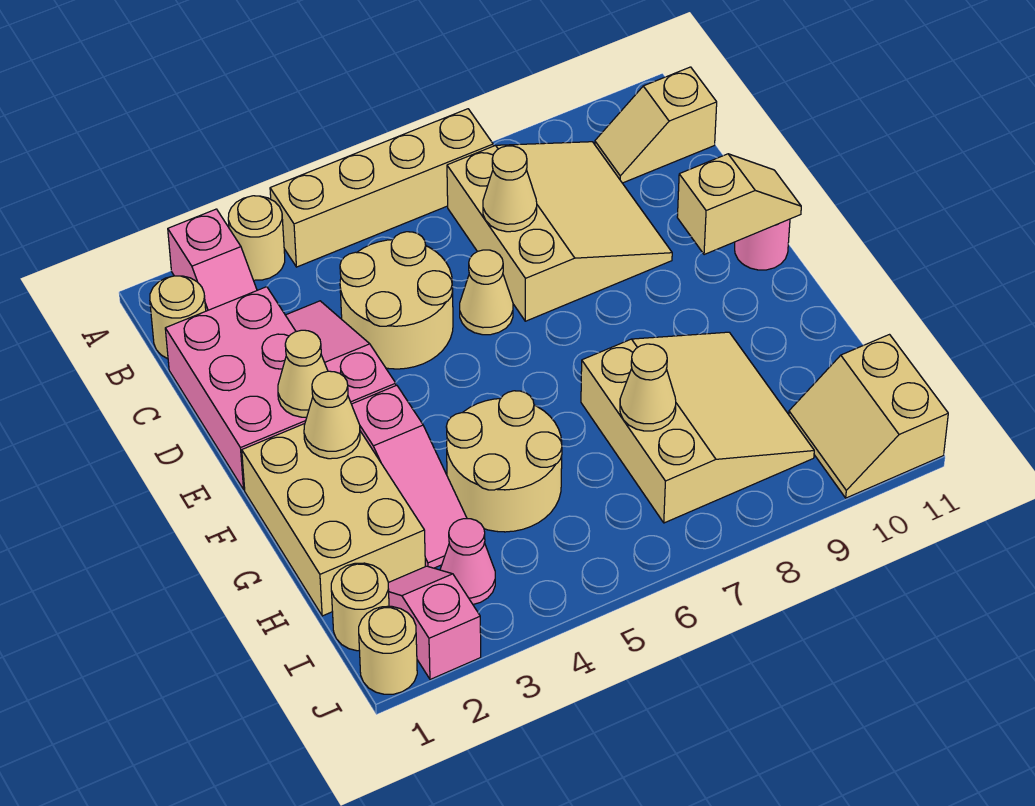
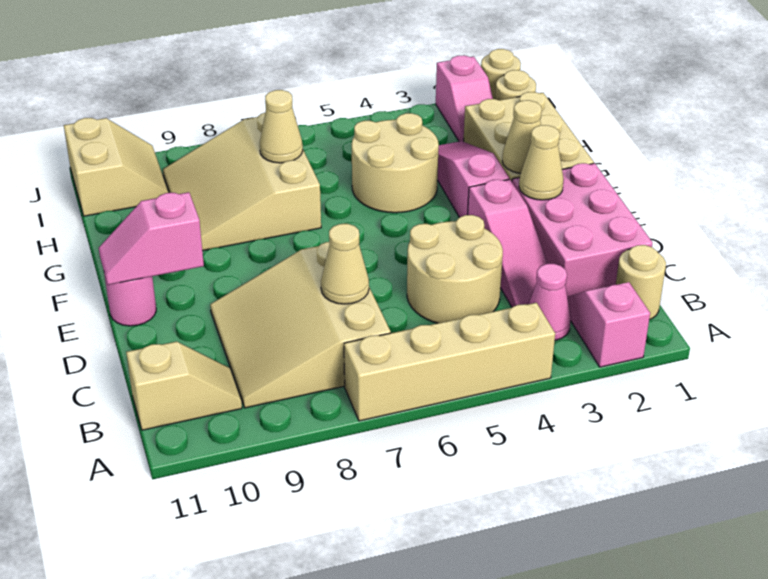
tan round brick A3 level 1 -> none
tan cone D6 level 1 -> none
tan slope E10:E11 level 2 top 10 -> pink slope E10:E11 level 2 top 10
pink cone I3 level 1 -> pink cone B3 level 1

